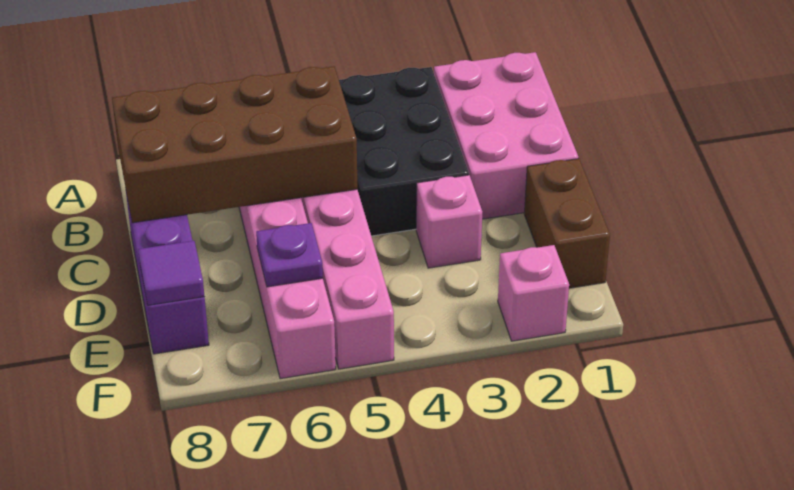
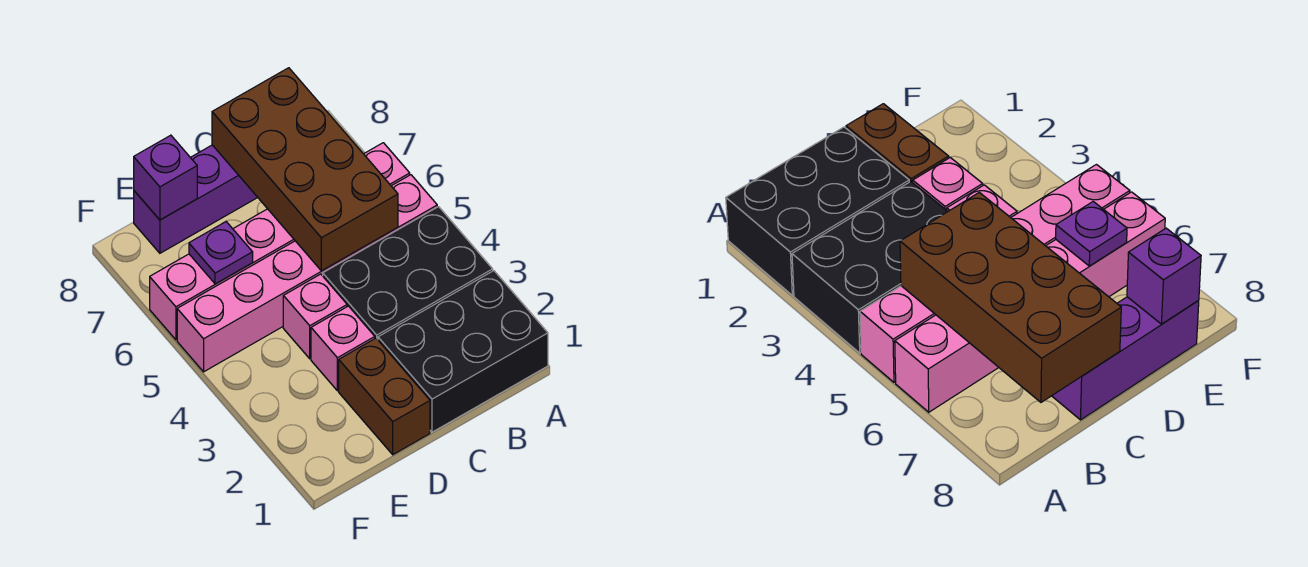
pink brick A1:C2 level 1 -> black brick A1:C2 level 1
brown brick D1:E1 level 1 -> brown brick D1:D2 level 1
purple tile E8 level 2 -> purple brick E8 level 2
pink brick F2 level 1 -> pink brick D4 level 1

